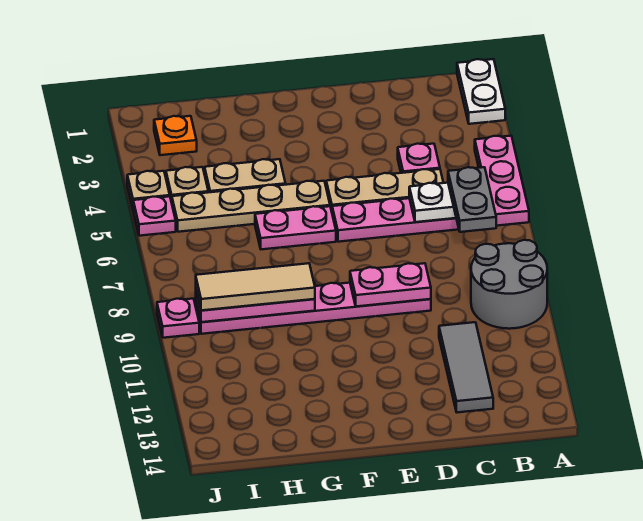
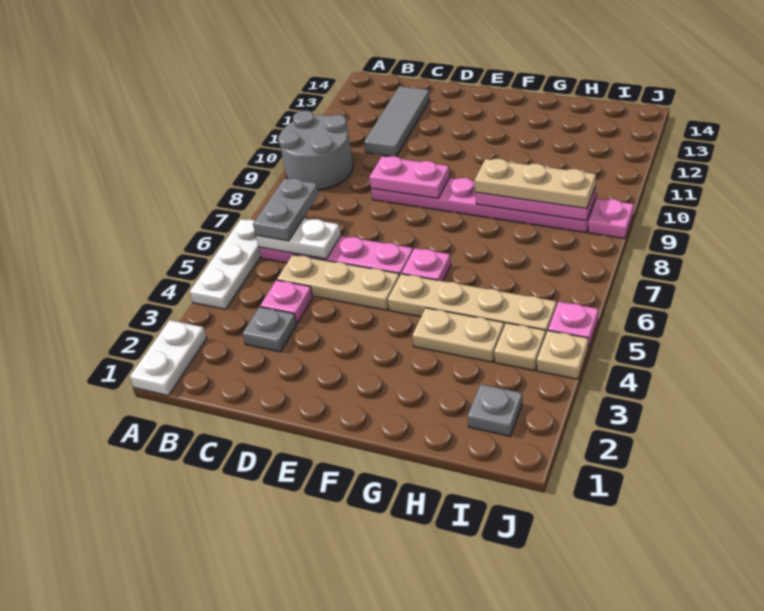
pink plate A4:A6 level 1 -> white plate A4:A6 level 1
none -> grey plate C3 level 1
pink plate F6:G6 level 1 -> pink plate F6 level 1
tan tile G9:I9 level 3 -> tan plate G9:I9 level 3
orange plate I2 level 1 -> grey plate I2 level 1

